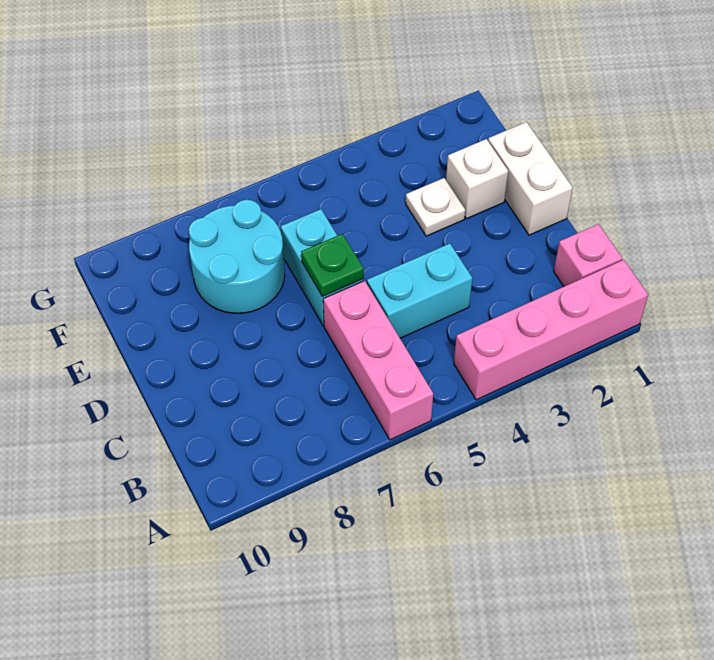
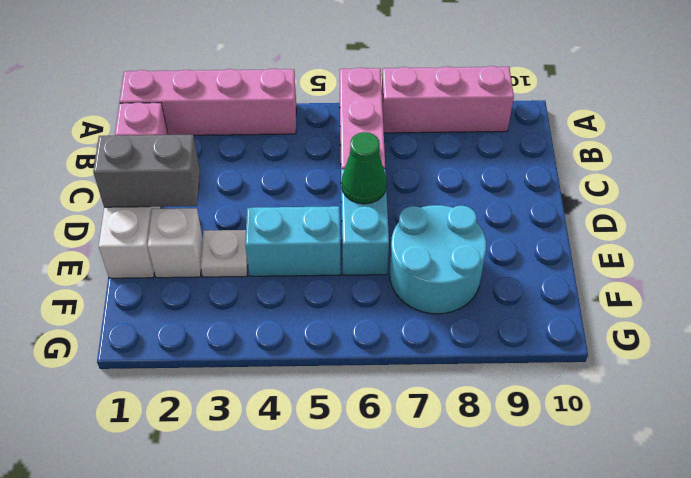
none -> pink brick A7:A9 level 1
cyan brick C4:C5 level 1 -> cyan brick E4:E5 level 1
none -> grey brick D1:D2 level 2
green plate D6 level 2 -> green cone D6 level 2

